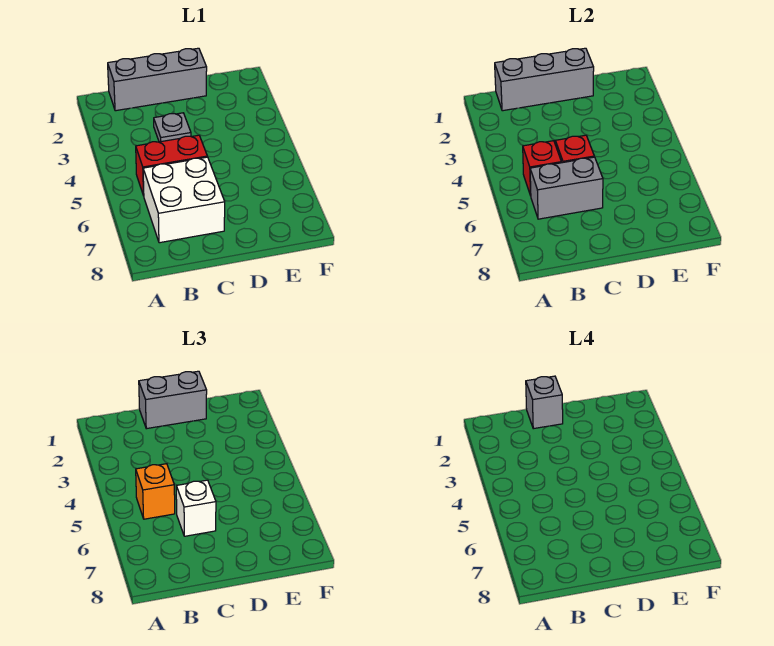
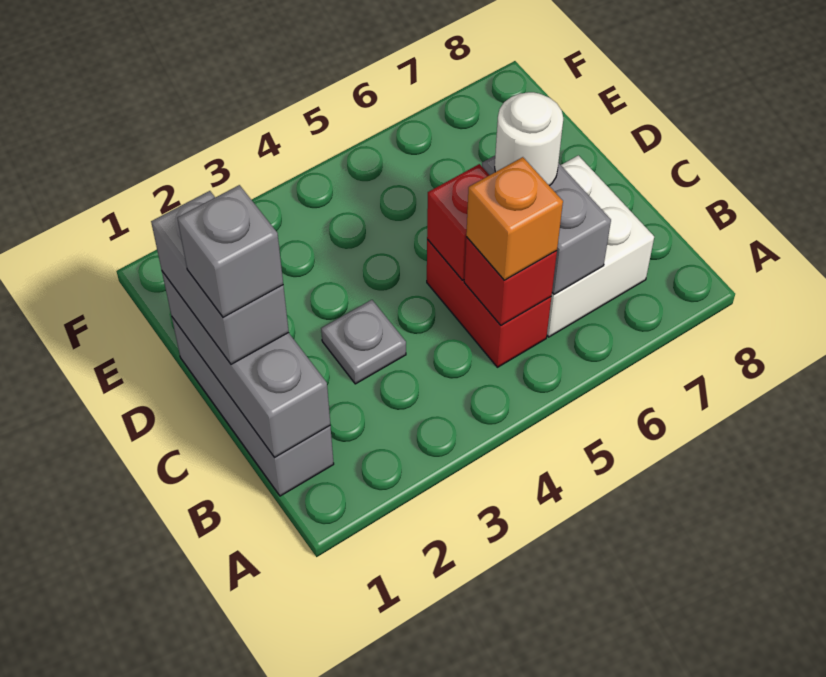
white brick C6 level 3 -> white round brick C6 level 3

